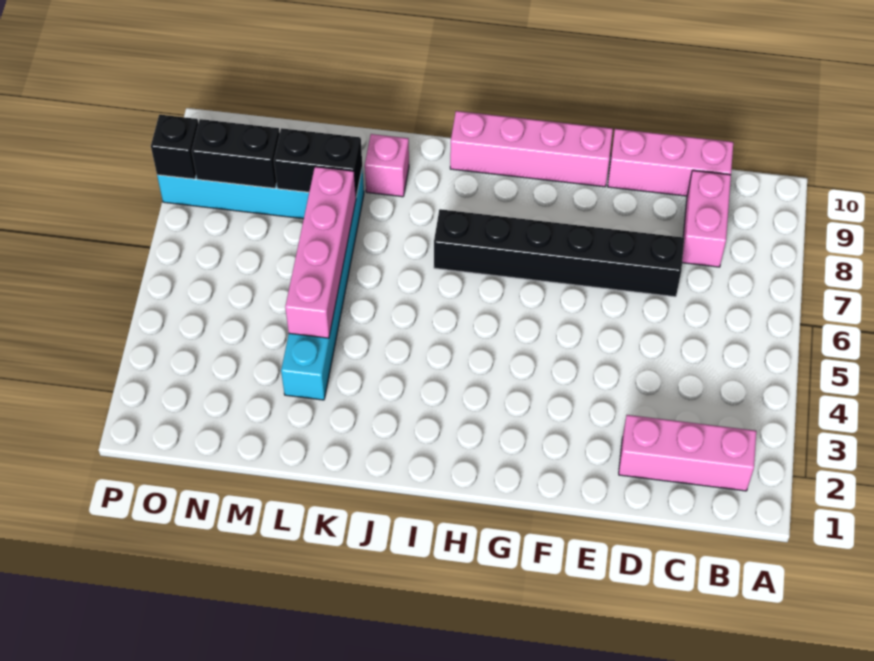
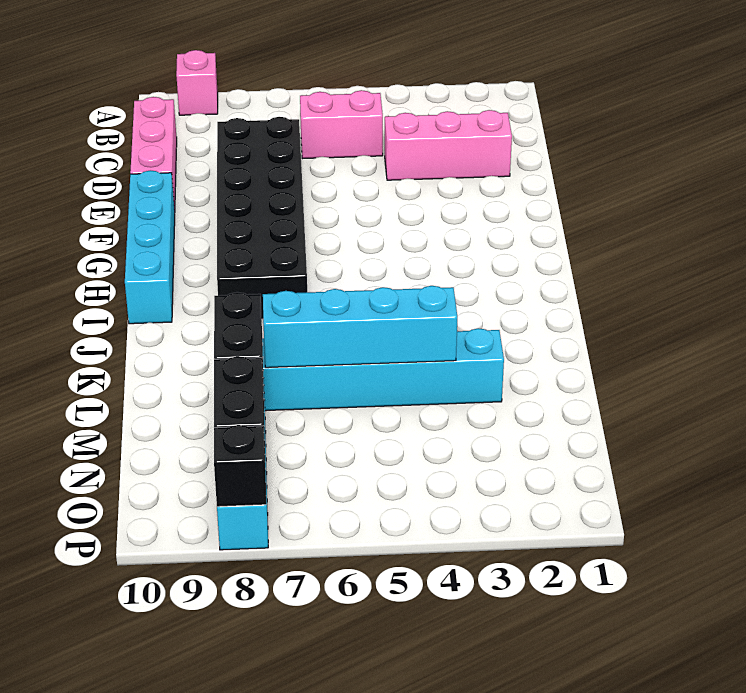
pink brick B2:D2 level 1 -> pink brick D2:D4 level 1
pink brick C8:C9 level 1 -> pink brick C5:C6 level 1
black brick D7:I7 level 1 -> black brick D7:I8 level 1
pink brick F10:I10 level 1 -> cyan brick F10:I10 level 1
pink brick K9 level 1 -> pink brick A9 level 1
pink brick L4:L7 level 2 -> cyan brick L4:L7 level 2

